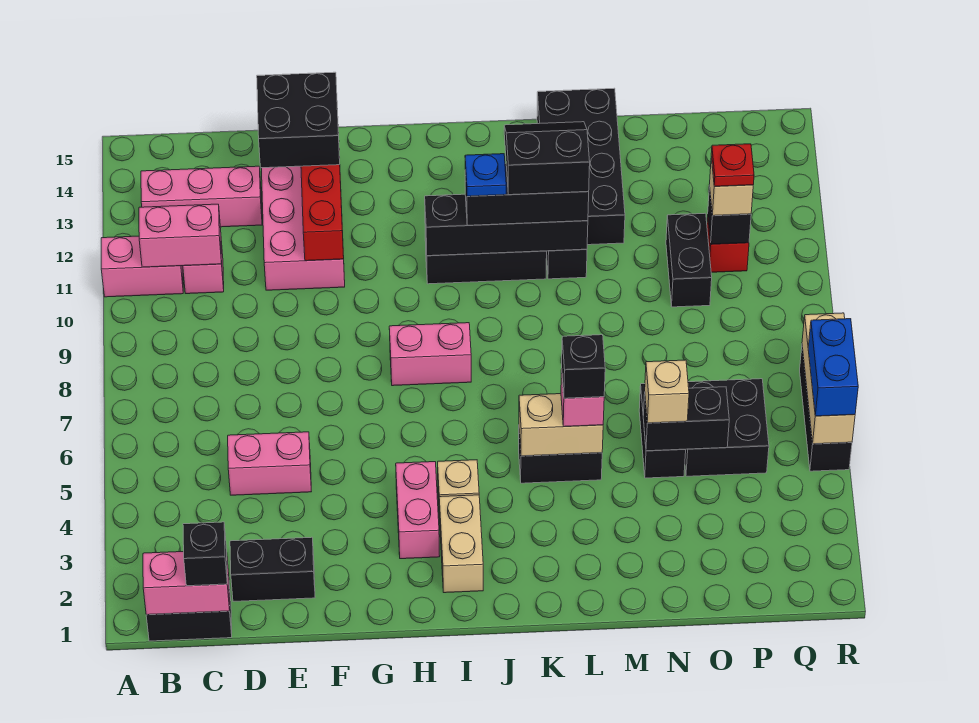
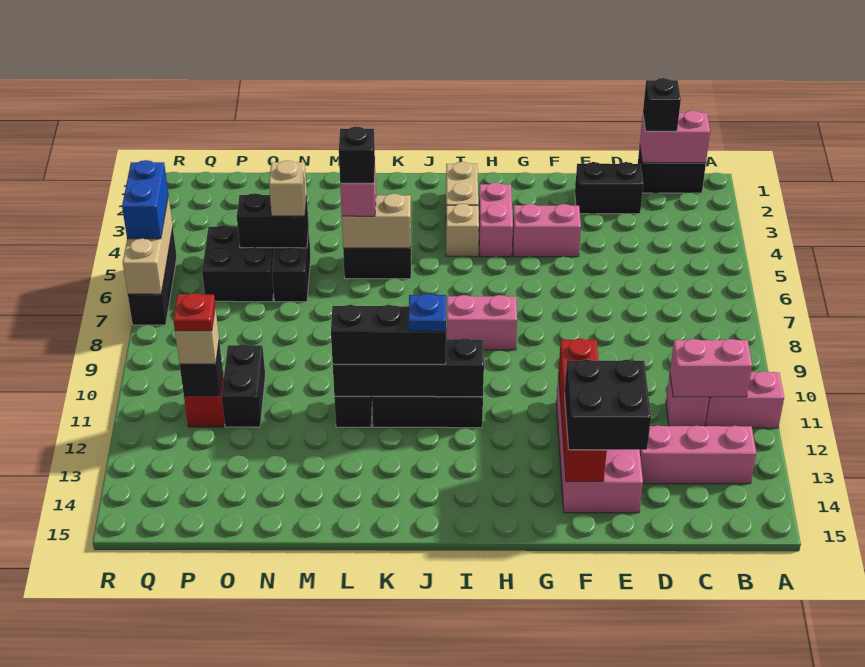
pink brick D5:E5 level 1 -> pink brick F4:G4 level 1
black slope K11:L12 level 4 top 11 -> none
black brick L12:M15 level 1 -> none

